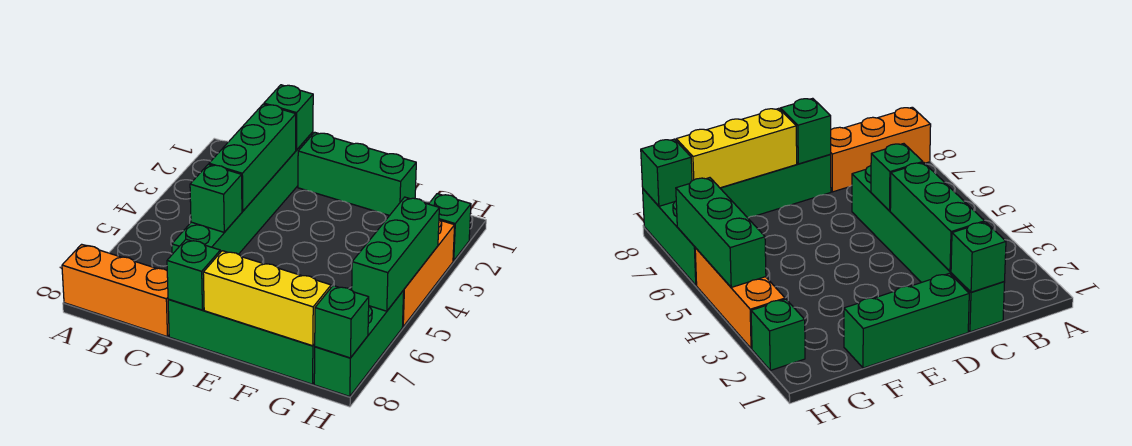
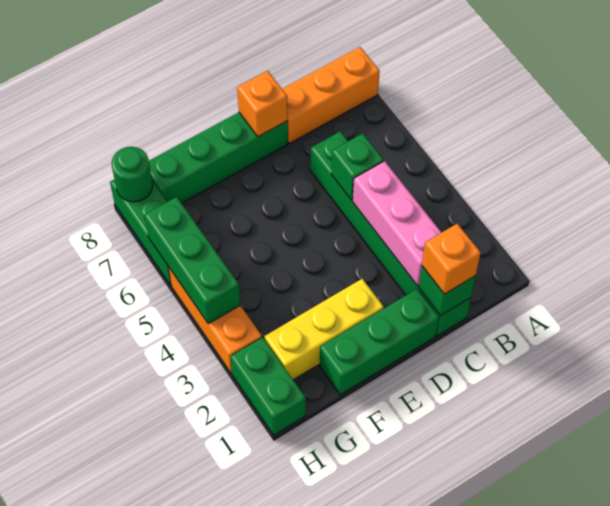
none -> orange brick C1 level 3
green brick C2:C4 level 2 -> pink brick C2:C4 level 2
green brick D8 level 2 -> orange brick D8 level 2
yellow brick E8:G8 level 2 -> yellow brick E2:G2 level 1
green brick H2 level 1 -> green brick H1:H2 level 1
green brick H8 level 2 -> green round brick H8 level 2

